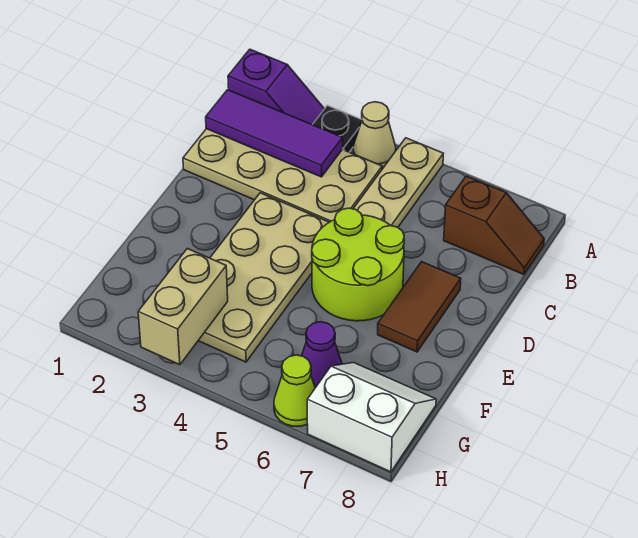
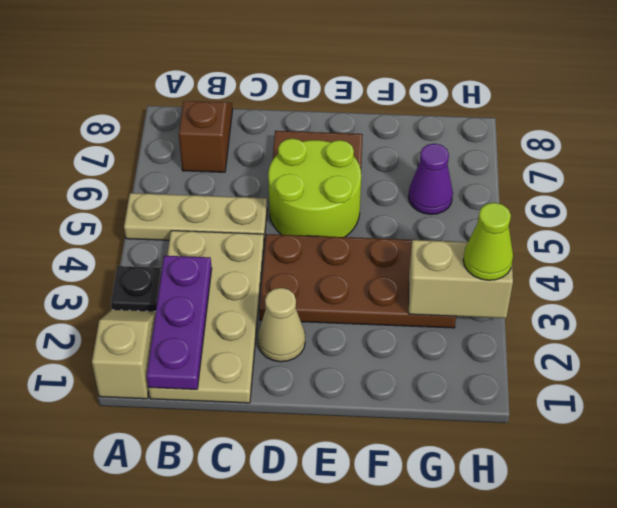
purple slope A1:A2 level 1 top 1 -> tan slope A1:A2 level 1 top 1
tan cone A4 level 1 -> tan cone D2 level 1
purple tile B1:B3 level 2 -> purple plate B1:B3 level 2
tan plate D3:G4 level 1 -> brown plate D3:G4 level 1
white slope G7:H8 level 1 top H -> none
lime cone H6 level 1 -> lime cone H3 level 3

